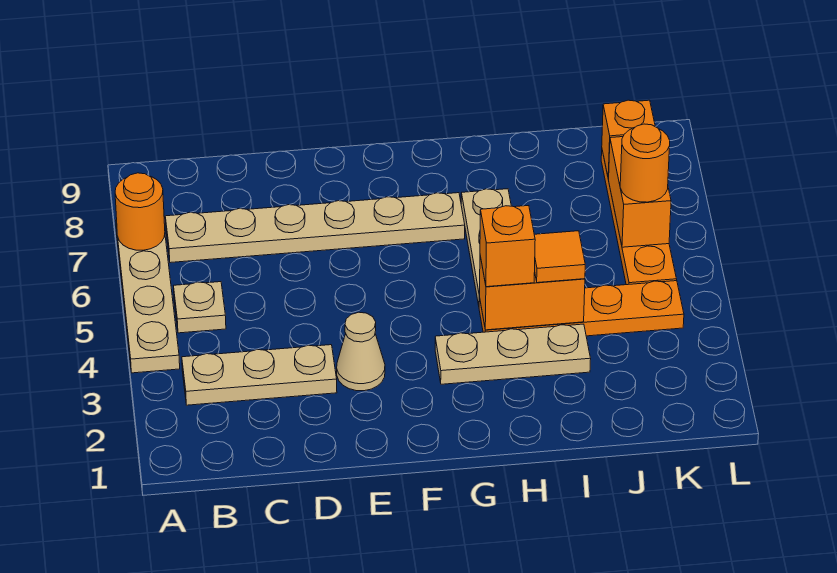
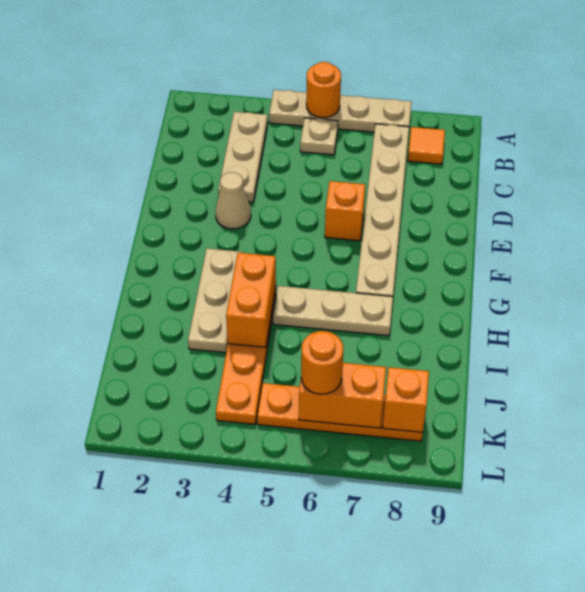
orange round brick A7 level 2 -> orange round brick A5 level 2
orange brick H4 level 3 -> orange brick E6 level 1
orange tile I4 level 3 -> orange tile B8 level 1

